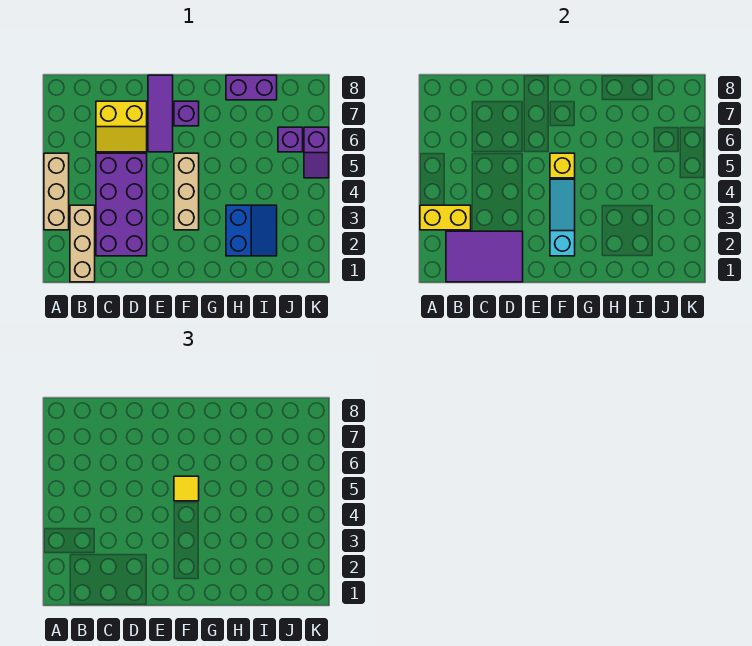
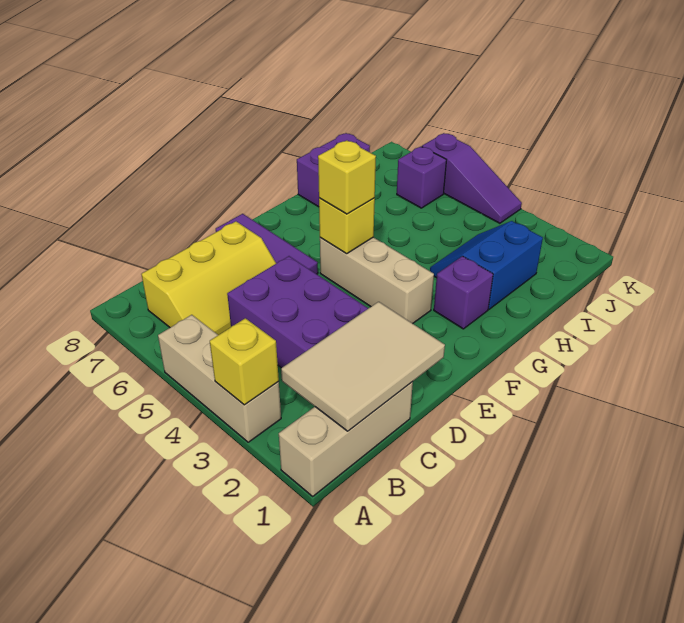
yellow brick A3:B3 level 2 -> yellow brick A3 level 2
tan brick B1:B3 level 1 -> tan brick A1:C1 level 1
purple tile B1:D2 level 2 -> tan tile B1:D2 level 2
yellow slope C6:D7 level 1 top 7 -> yellow slope B6:D7 level 1 top 7
cyan slope F2:F4 level 2 top 2 -> none
yellow tile F5 level 3 -> yellow brick F5 level 3
purple brick F7 level 1 -> purple brick G2 level 1
blue slope H2:I3 level 1 top H -> blue slope H2:I3 level 1 top 2
purple slope K5:K6 level 1 top 6 -> purple slope K4:K6 level 1 top 6

